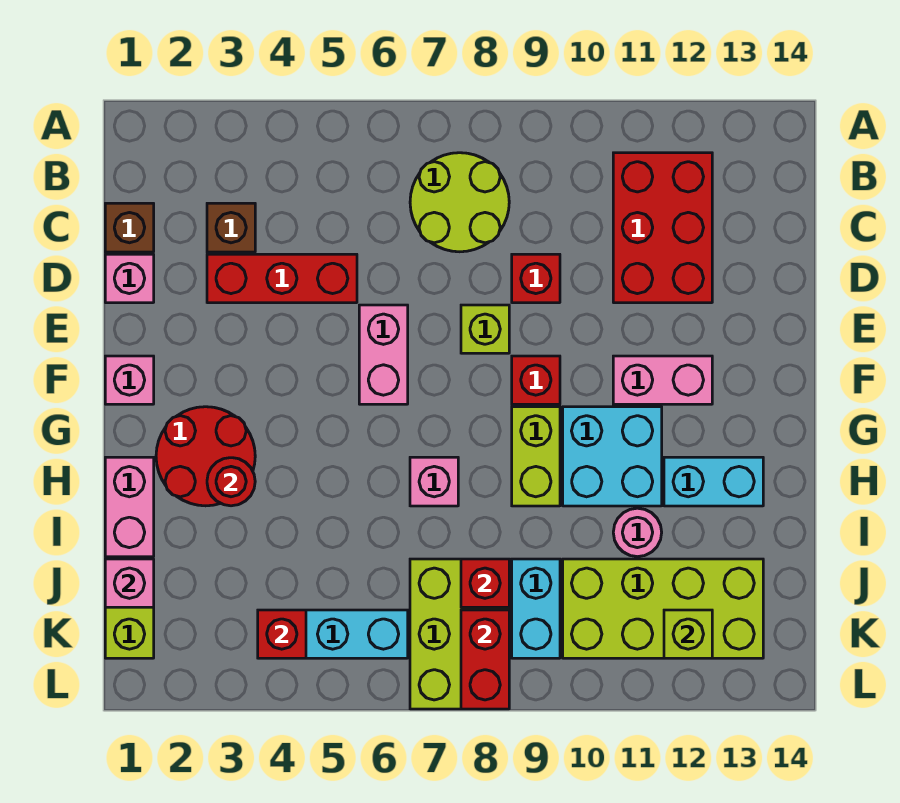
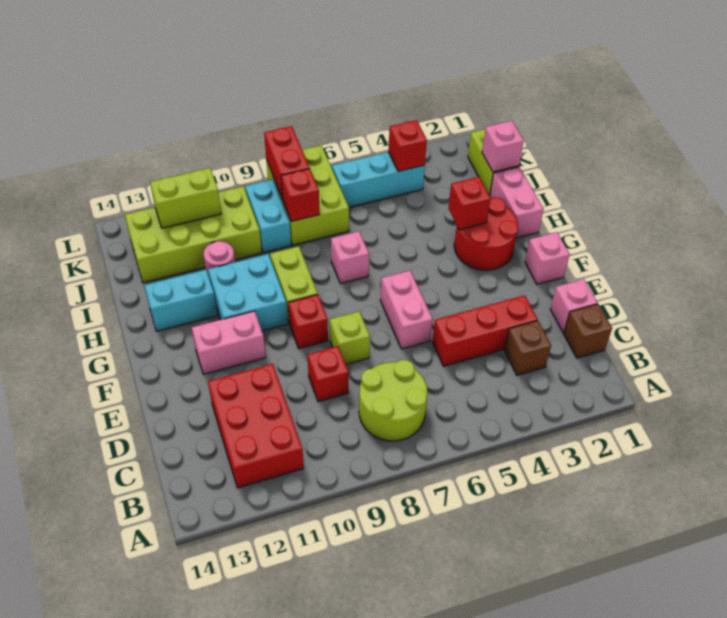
red round brick H3 level 2 -> red brick H3 level 2
lime brick K12 level 2 -> lime brick K11:K12 level 2

